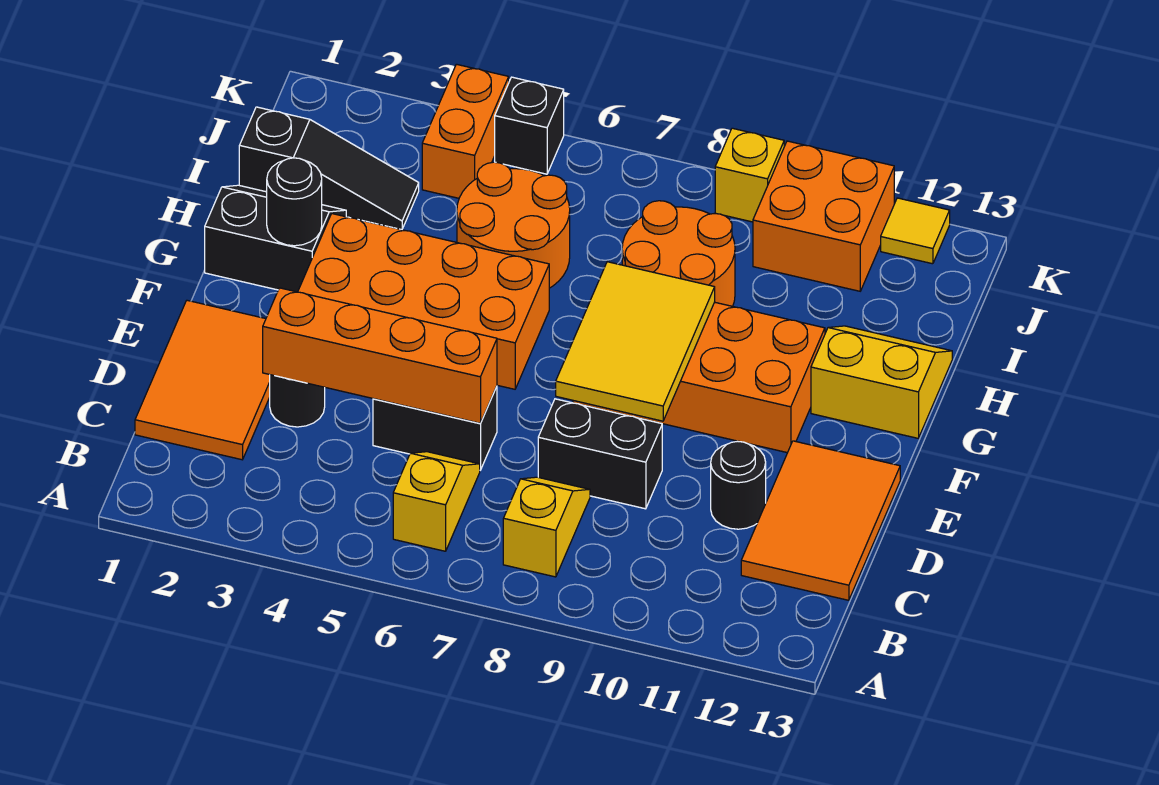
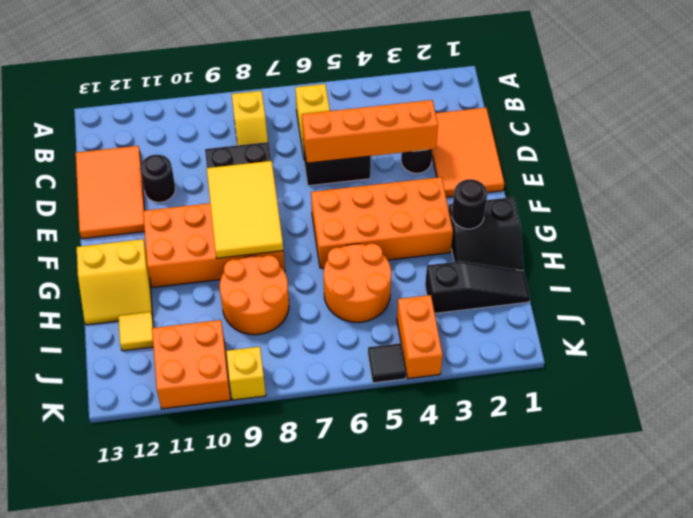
black slope I1:I3 level 1 top 1 -> black slope I1:I3 level 1 top 3
black brick K5 level 1 -> black tile K5 level 1
yellow tile K12 level 1 -> yellow tile I12 level 1

